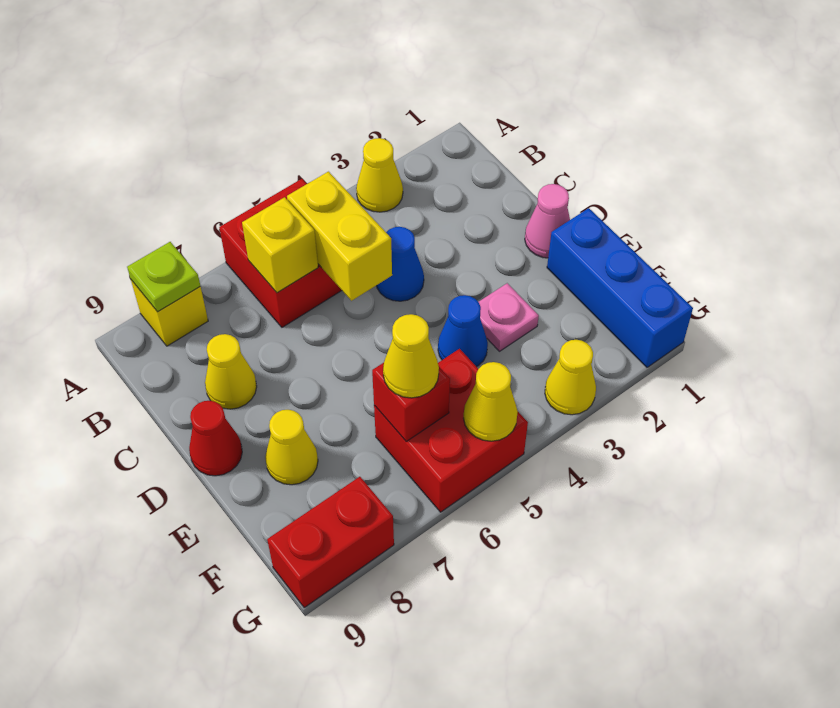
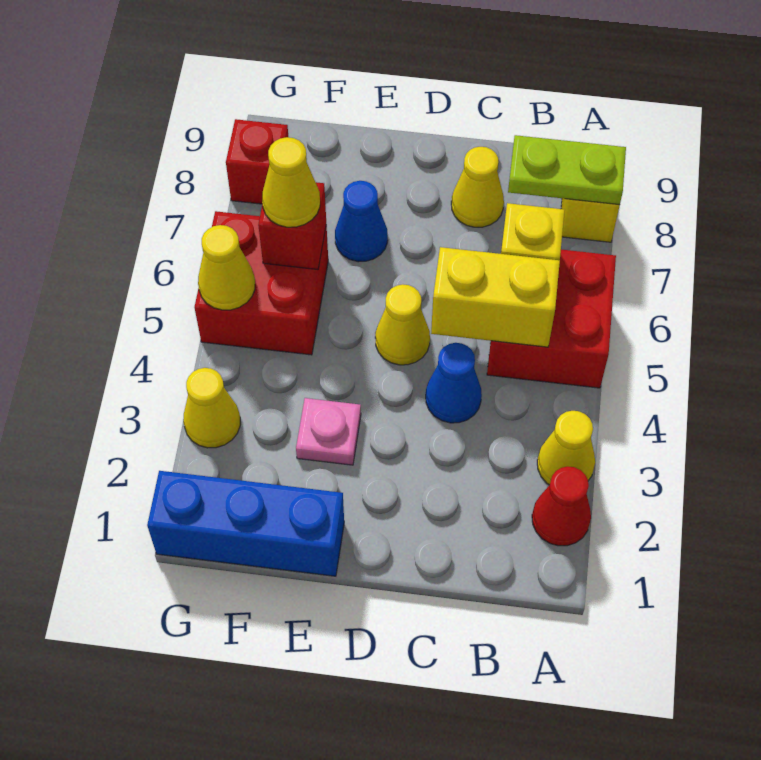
lime plate A8 level 2 -> lime plate A8:B8 level 2
pink cone D1 level 1 -> none
red cone D9 level 1 -> red cone A2 level 1
blue cone E4 level 1 -> blue cone E7 level 1
yellow cone E8 level 1 -> yellow cone D5 level 1
red brick G8:G9 level 1 -> red brick G8 level 1

